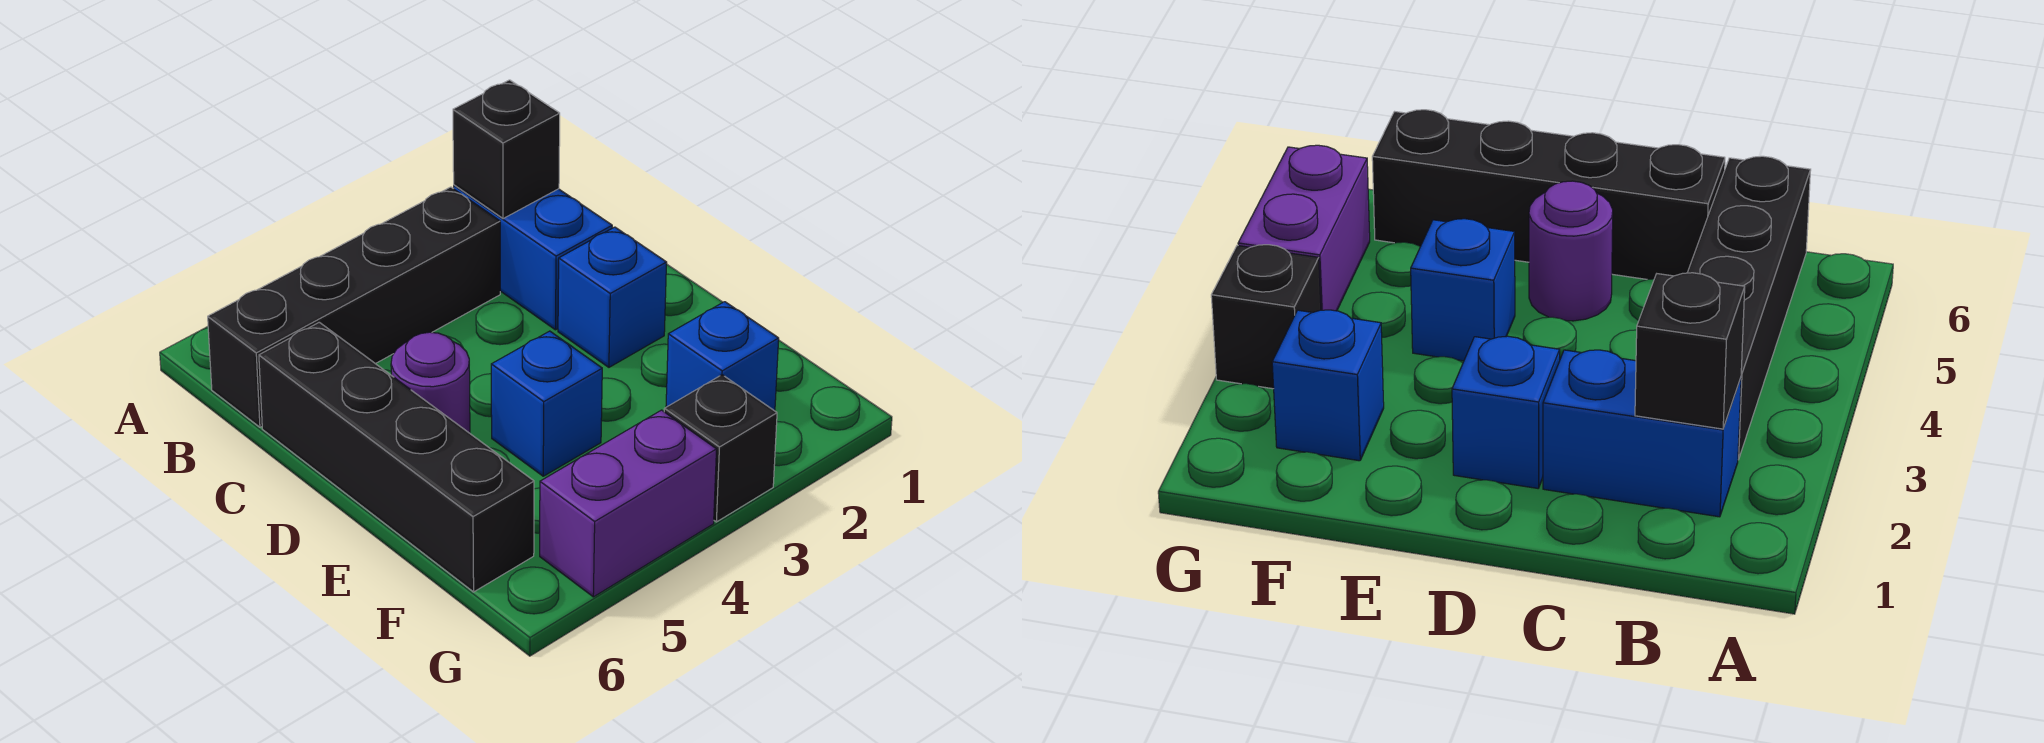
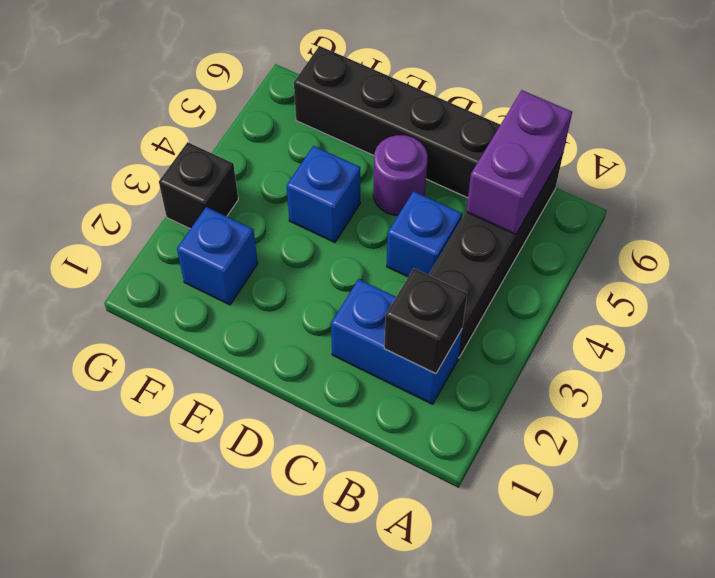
blue brick D2 level 1 -> blue brick C4 level 1
purple brick G4:G5 level 1 -> purple brick B5:B6 level 2

